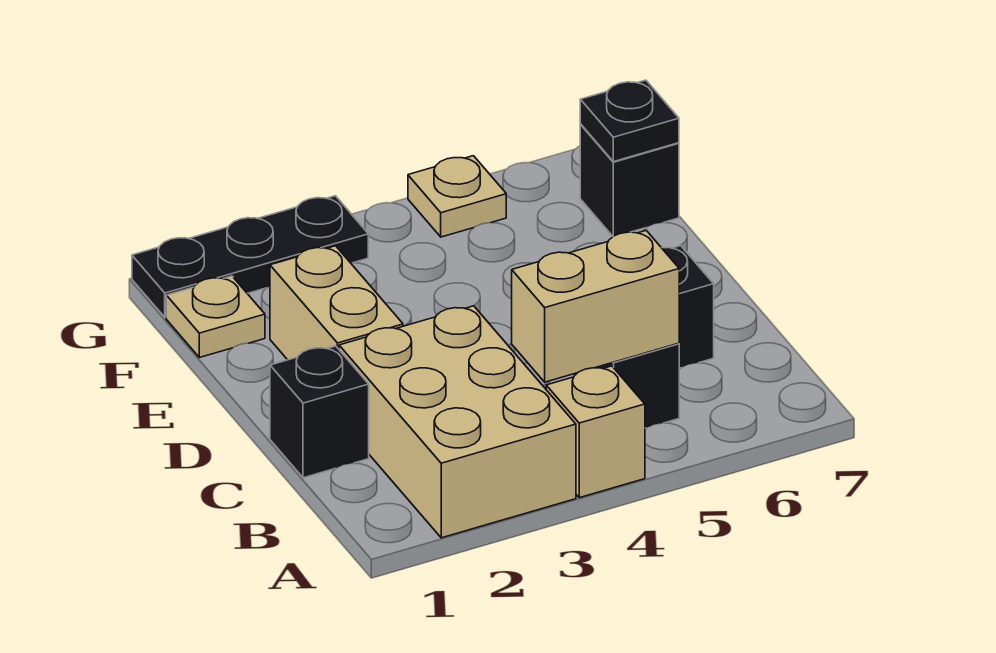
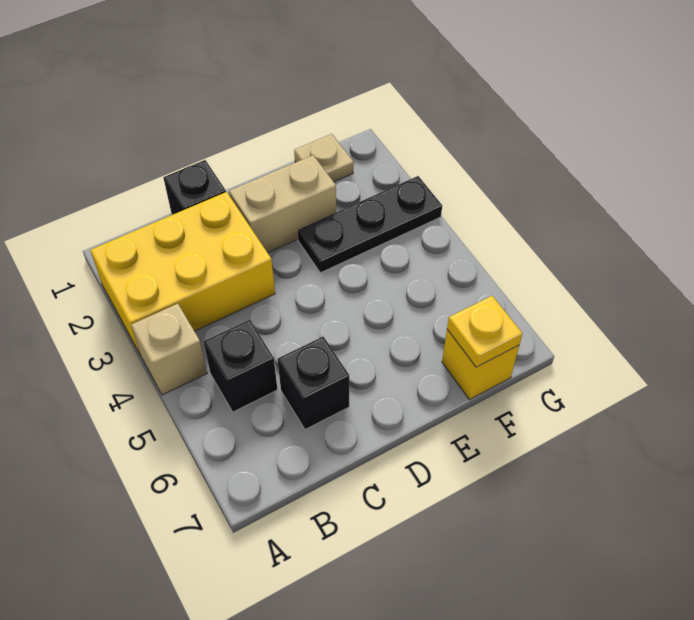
tan brick A2:C3 level 1 -> yellow brick A2:C3 level 1
tan brick B4:B5 level 2 -> none
black brick F7 level 1 -> yellow brick F7 level 1
black plate F7 level 2 -> yellow plate F7 level 2
black plate G1:G3 level 1 -> black plate E3:G3 level 1
tan plate G5 level 1 -> none

